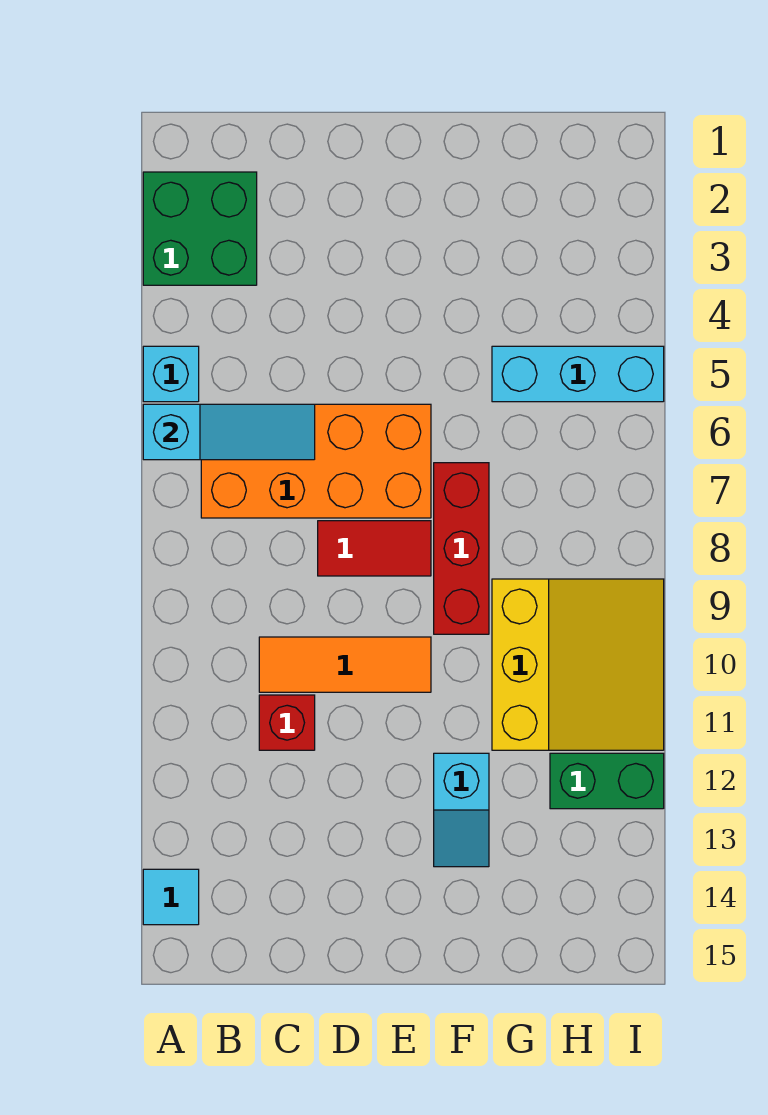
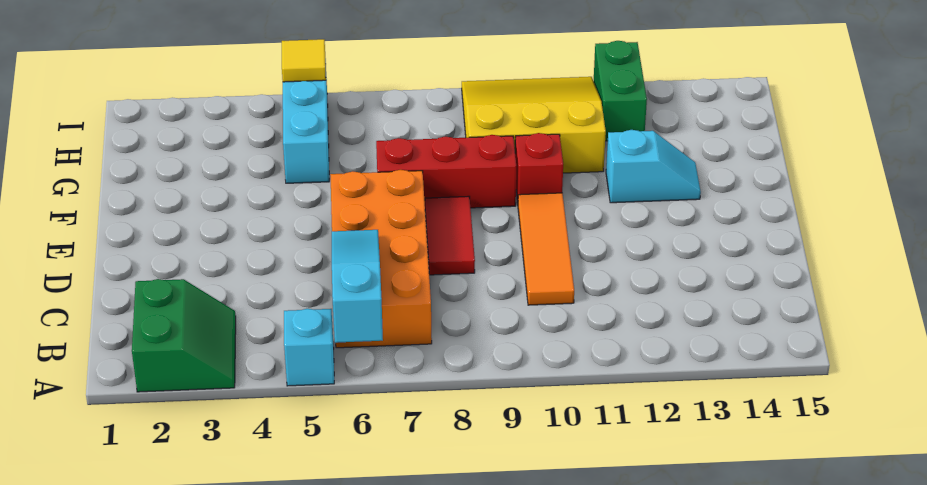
green brick A2:B3 level 1 -> green slope A2:B3 level 1 top 2
cyan tile A14 level 1 -> none
red brick C11 level 1 -> red brick F10 level 1
none -> yellow tile I5 level 2

